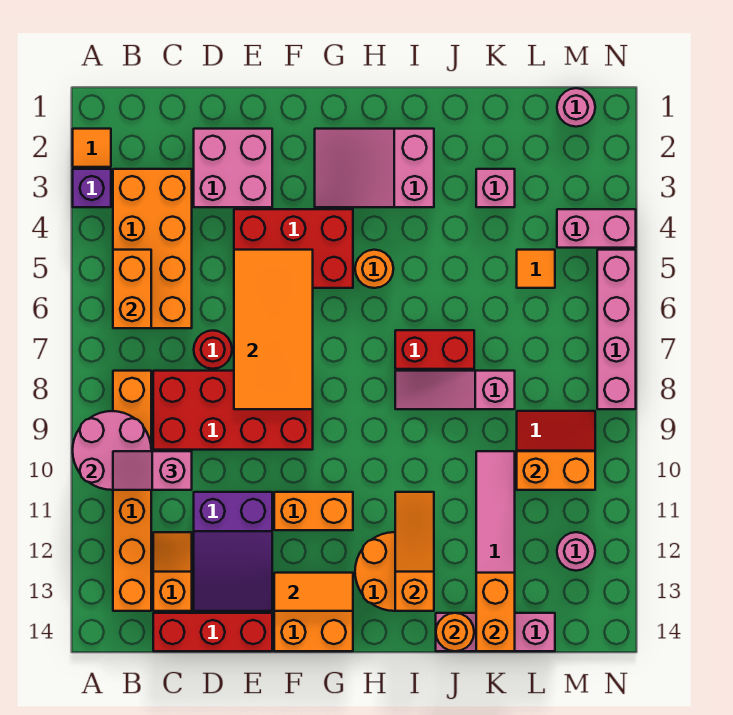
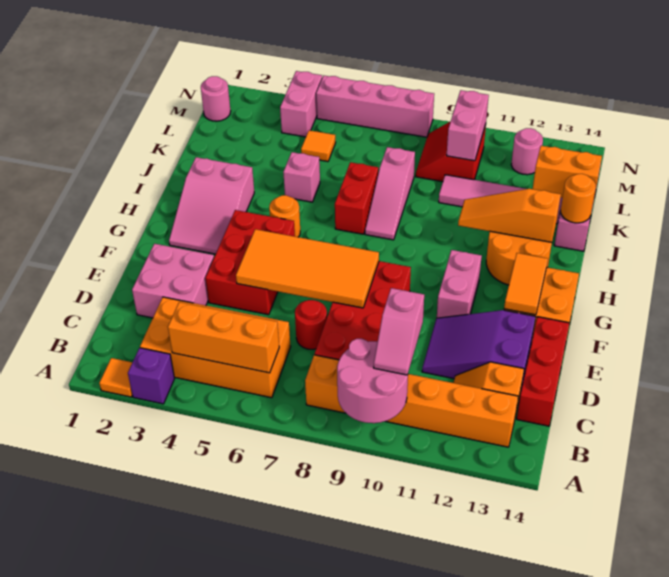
orange brick B5:B6 level 2 -> orange brick B4:B6 level 2
purple slope D11:E13 level 1 top 11 -> purple slope D11:E13 level 1 top 13
orange brick F11:G11 level 1 -> pink brick F11:G11 level 1
pink brick K3 level 1 -> pink brick J5 level 1
orange brick L10:M10 level 2 -> pink brick L10:M10 level 2

